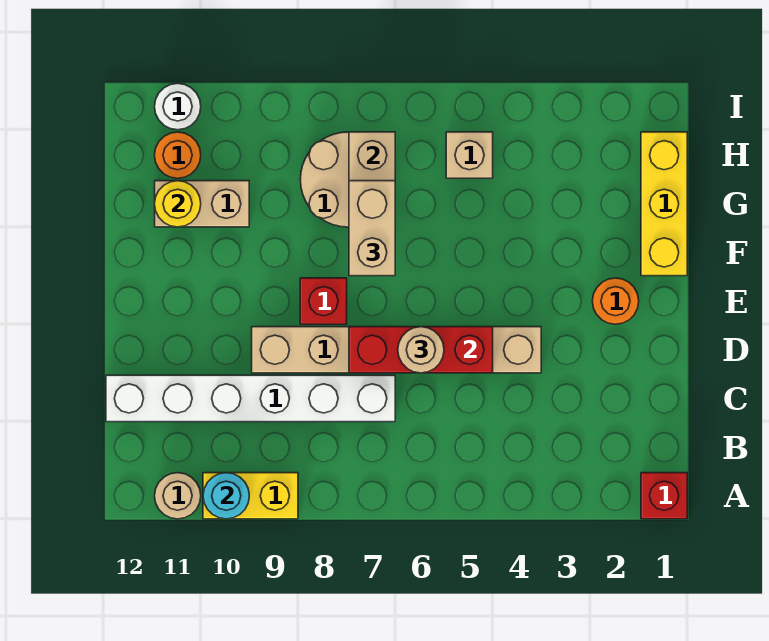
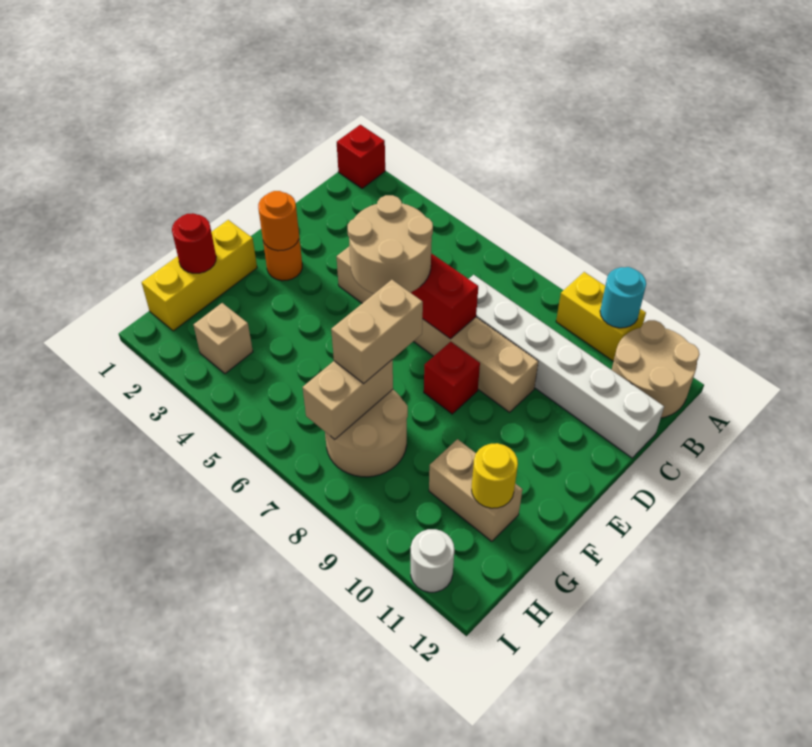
tan round brick A11 level 1 -> tan round brick A11:B12 level 1
tan round brick D6 level 3 -> tan round brick D5:E6 level 3
none -> red round brick G1 level 2
tan brick H5 level 1 -> tan brick H3 level 1
orange round brick H11 level 1 -> orange round brick E2 level 2

